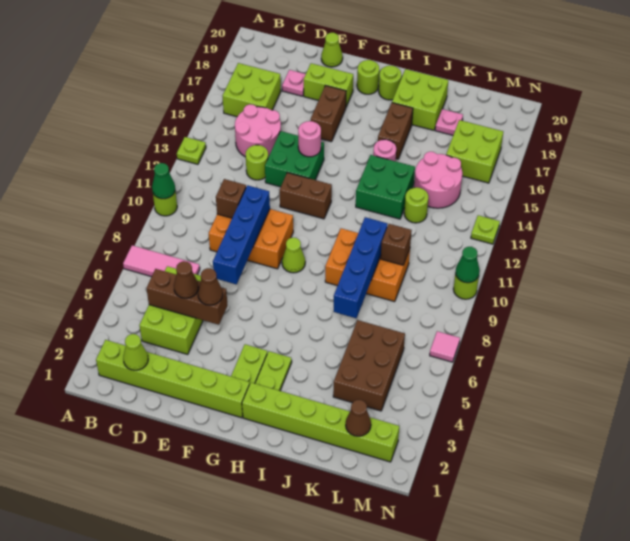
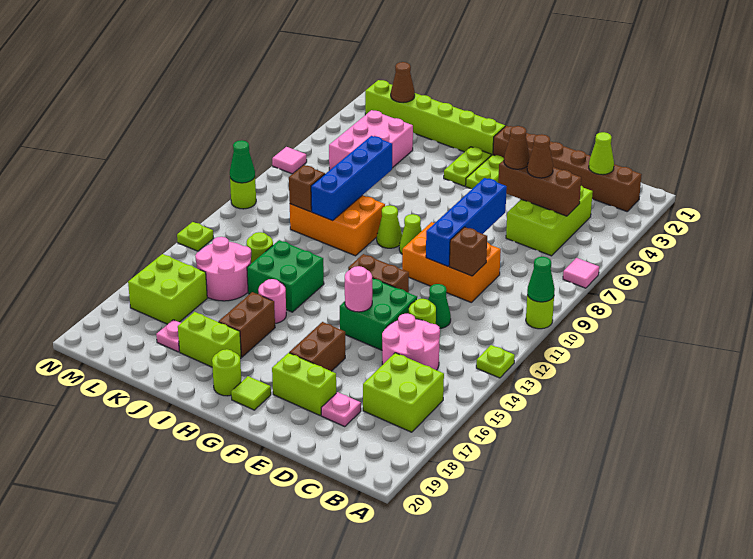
pink tile A7:C7 level 1 -> pink tile A7 level 1
lime brick B2:G2 level 1 -> brown brick B2:G2 level 1
none -> green cone D12 level 1
lime cone E20 level 1 -> lime cone H9 level 1
lime round brick G19 level 1 -> lime tile G19 level 1
lime brick I18:J19 level 1 -> lime brick I18:J18 level 1
brown brick K4:L6 level 1 -> pink brick K4:L6 level 1

